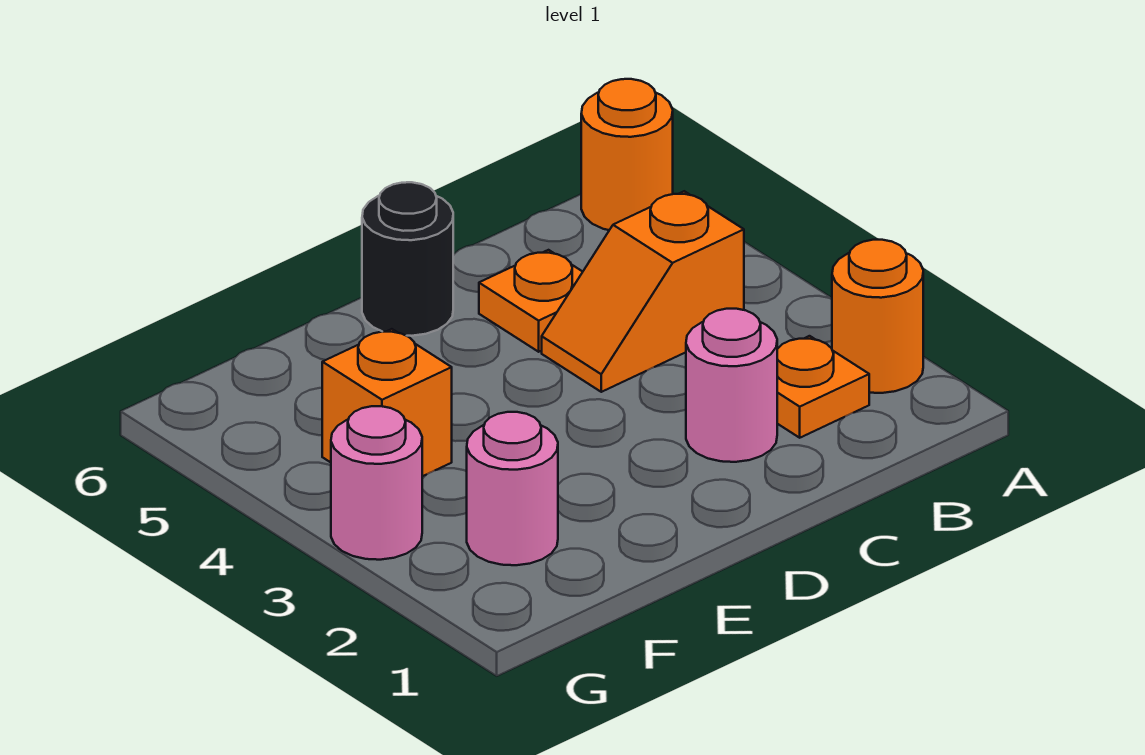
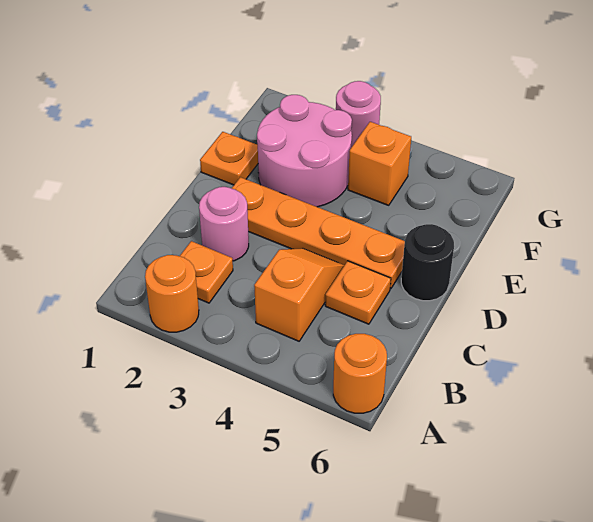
none -> orange plate D2:D5 level 1
none -> orange plate E1 level 1
pink round brick F2 level 1 -> pink round brick E2:F3 level 1

